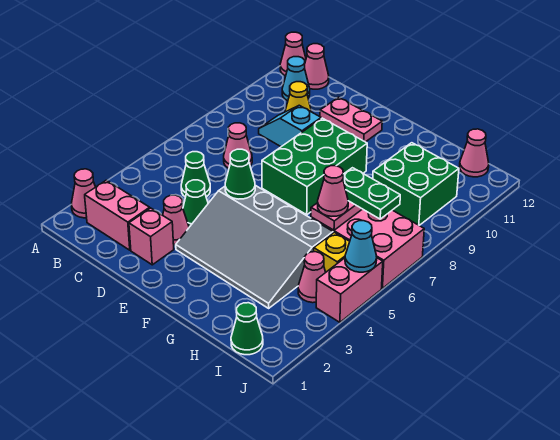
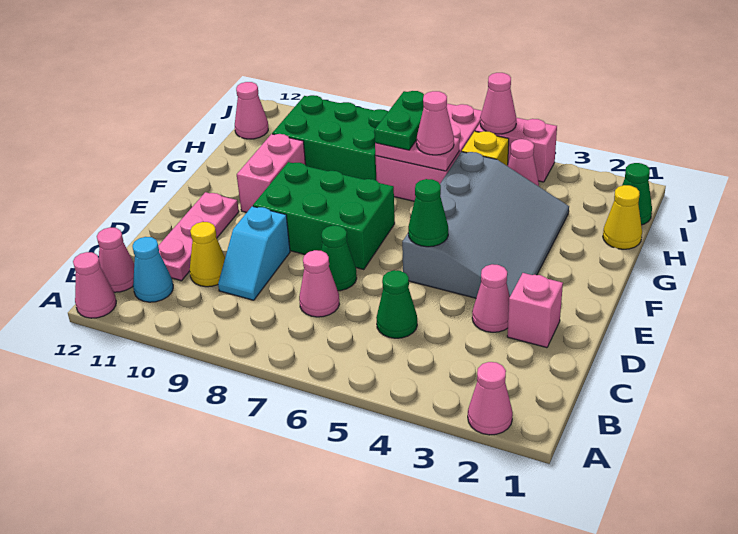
pink brick B2:C2 level 1 -> pink brick F10:G10 level 1
green cone D4 level 1 -> green cone D7 level 1
pink plate D11:E11 level 1 -> pink plate C11:E11 level 1
none -> yellow cone H1 level 1
green brick H9:I10 level 1 -> green brick H8:I10 level 1
cyan cone J5 level 2 -> pink cone J5 level 2

